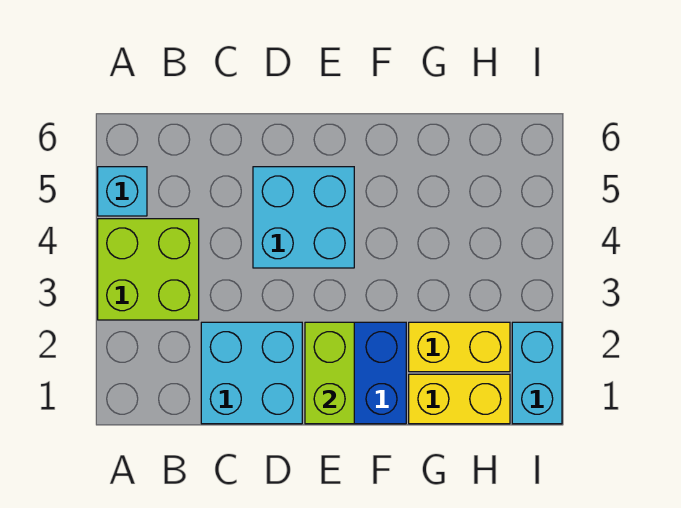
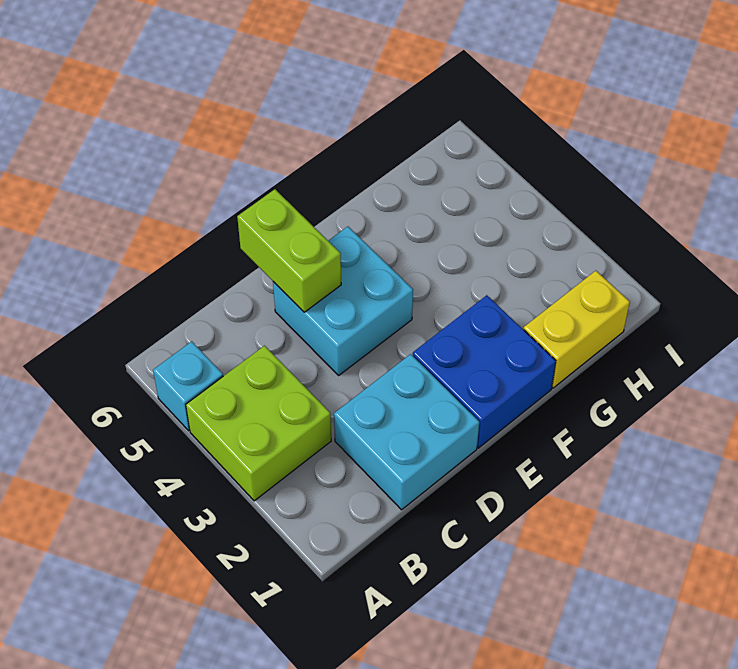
lime brick E1:E2 level 2 -> lime brick D5:D6 level 2
yellow brick G2:H2 level 1 -> none
cyan brick I1:I2 level 1 -> none

